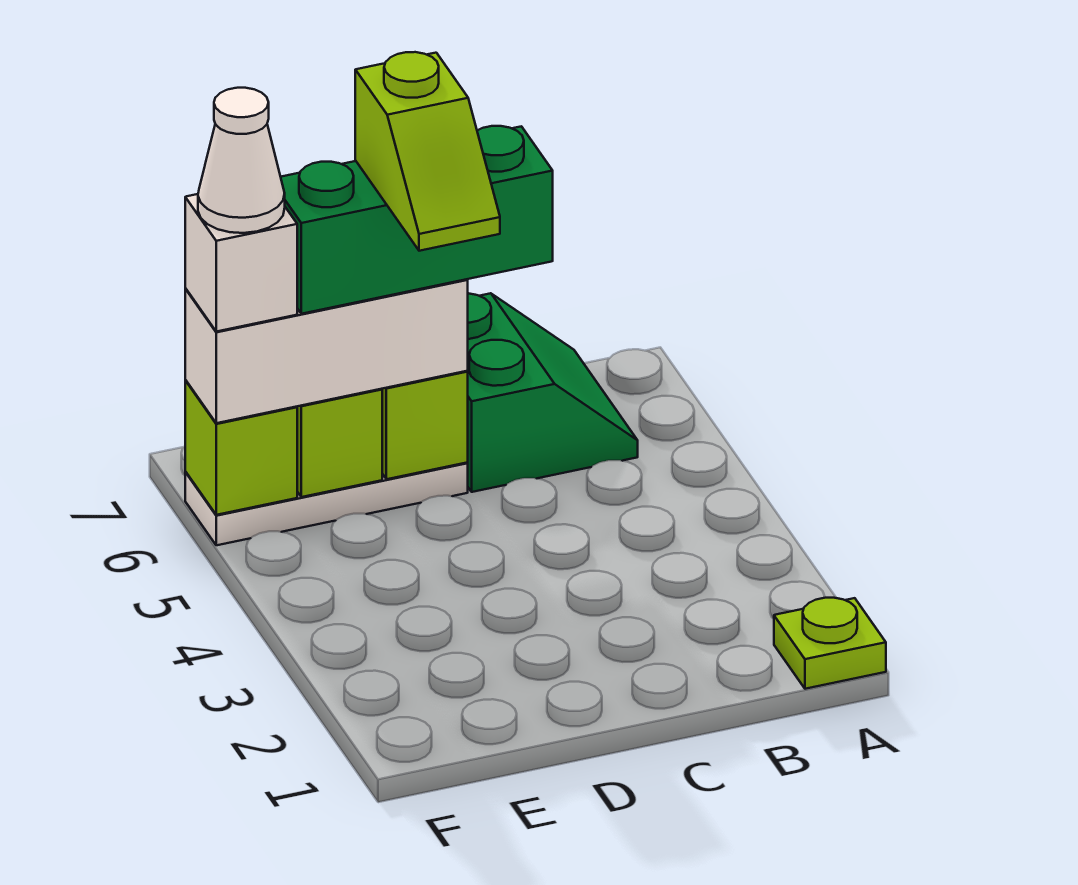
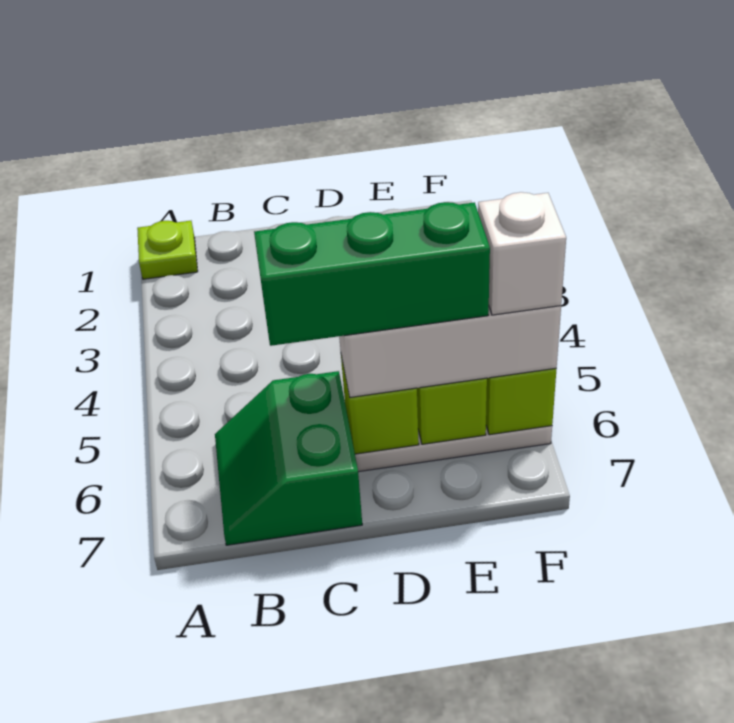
lime slope D5:D6 level 5 top 6 -> none
white cone F6 level 5 -> none

